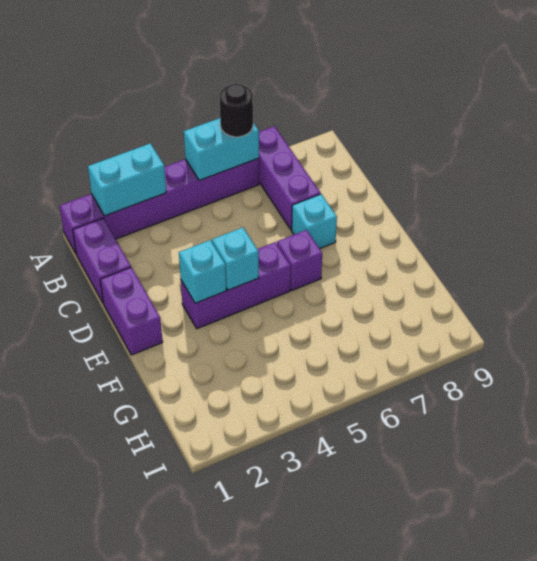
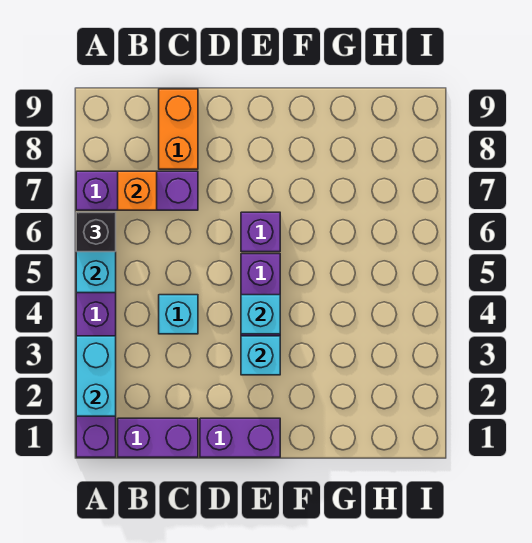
black round brick A6 level 3 -> black brick A6 level 3
none -> orange brick B7 level 2
none -> orange brick C8:C9 level 1
cyan brick D7 level 1 -> cyan brick C4 level 1

